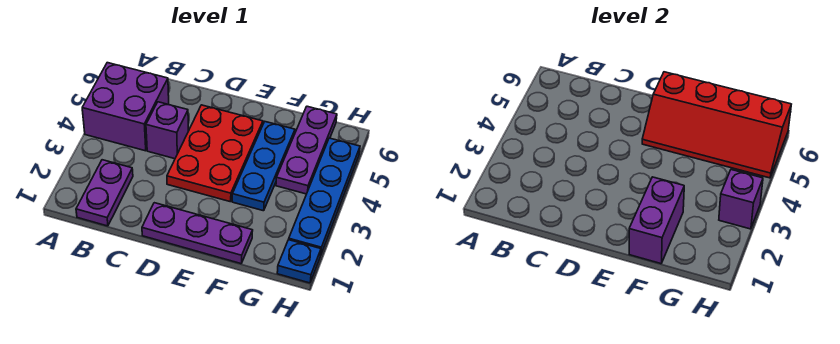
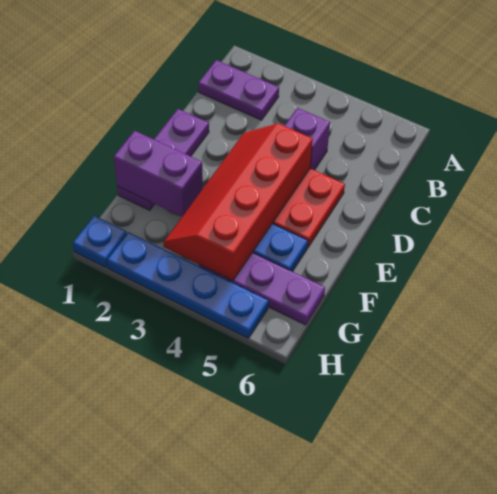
purple brick A4:B5 level 1 -> none
red slope E5:H6 level 2 top 6 -> red slope D3:G4 level 2 top 4
purple brick H3 level 2 -> none

